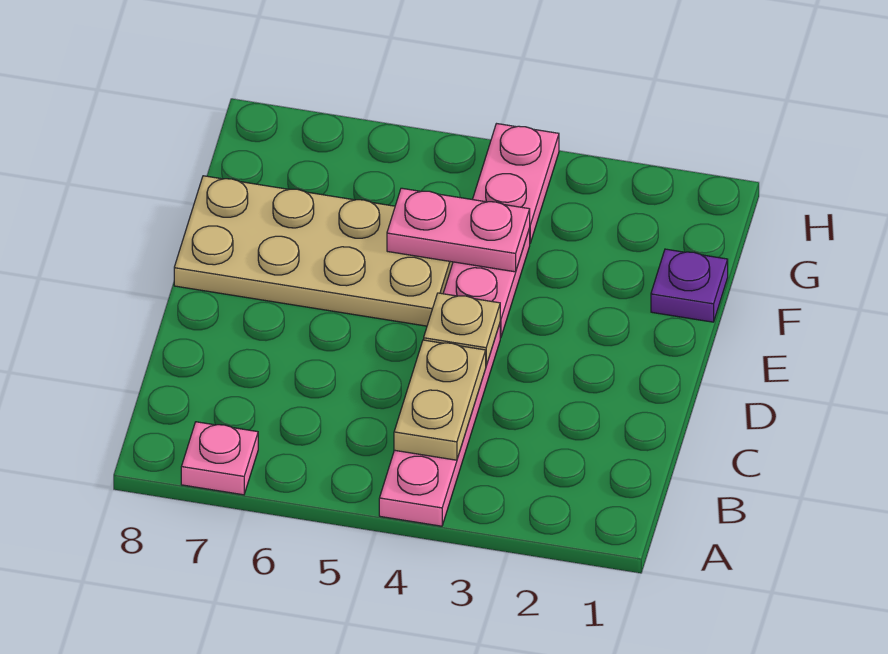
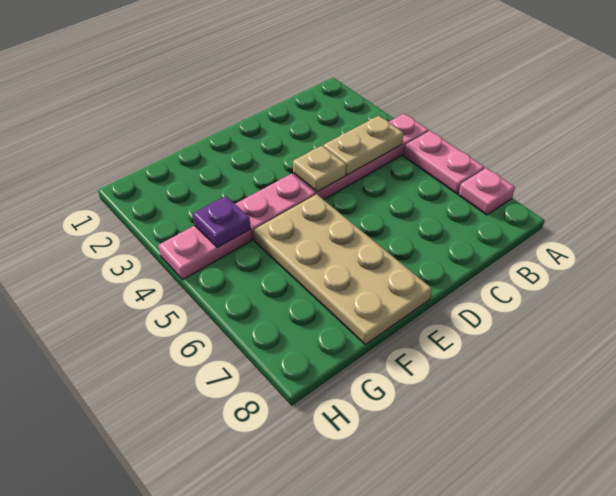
purple plate F1 level 1 -> purple plate G4 level 2
pink plate F4:F5 level 2 -> pink plate A5:A6 level 1

